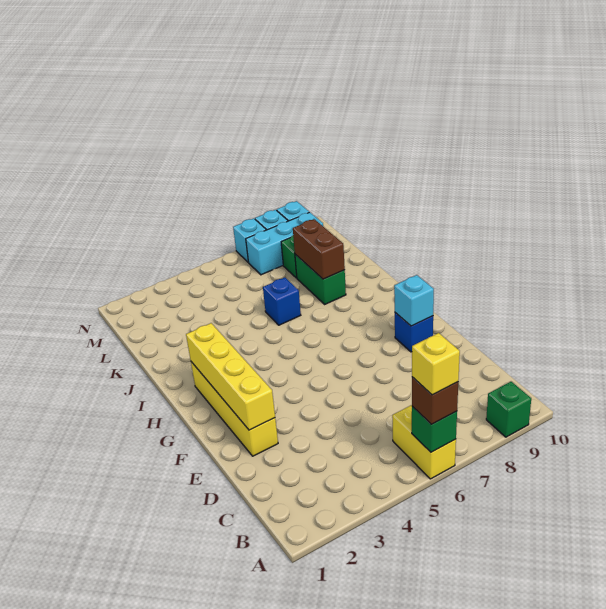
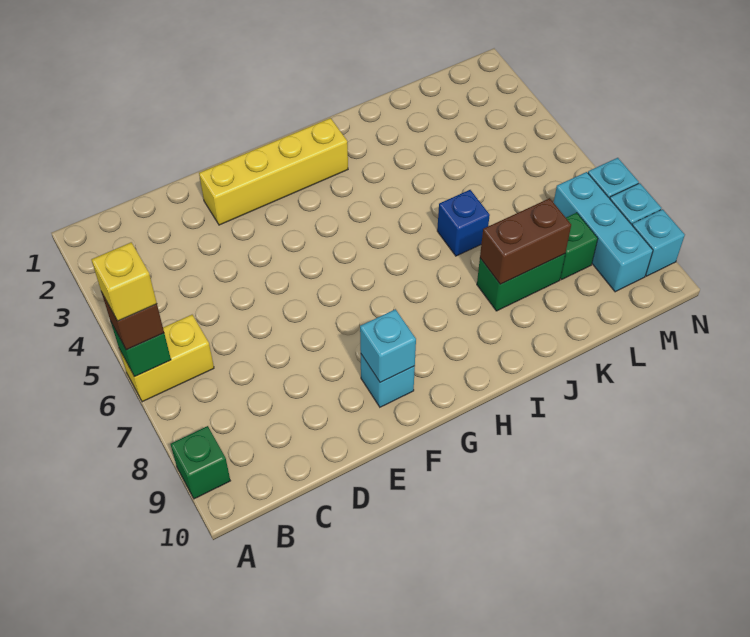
yellow brick E2:H2 level 2 -> none
blue brick F9 level 1 -> cyan brick F9 level 1

